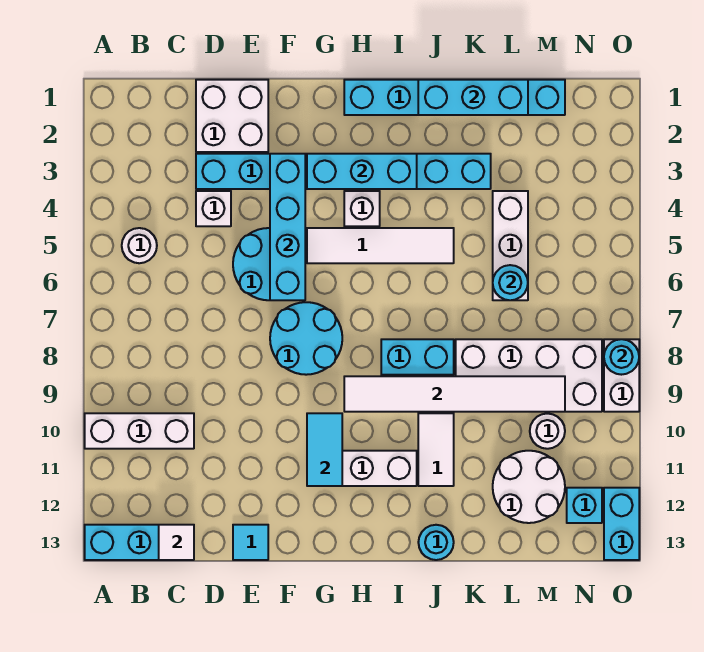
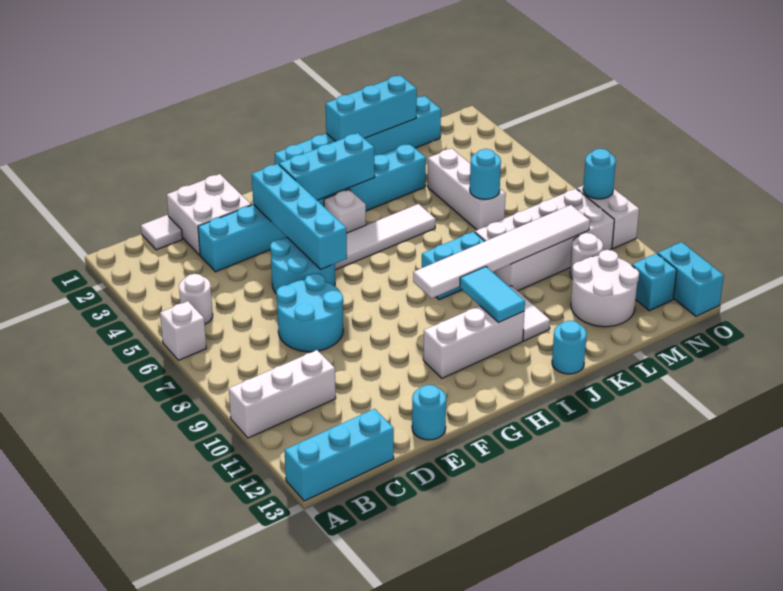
white tile C13 level 2 -> white tile C1 level 1
white brick D4 level 1 -> white brick A6 level 1
cyan tile E13 level 1 -> cyan round brick E13 level 1
cyan round brick F7:G8 level 1 -> cyan round brick D7:E8 level 1
cyan tile G10:G11 level 2 -> cyan tile I10:I11 level 2

